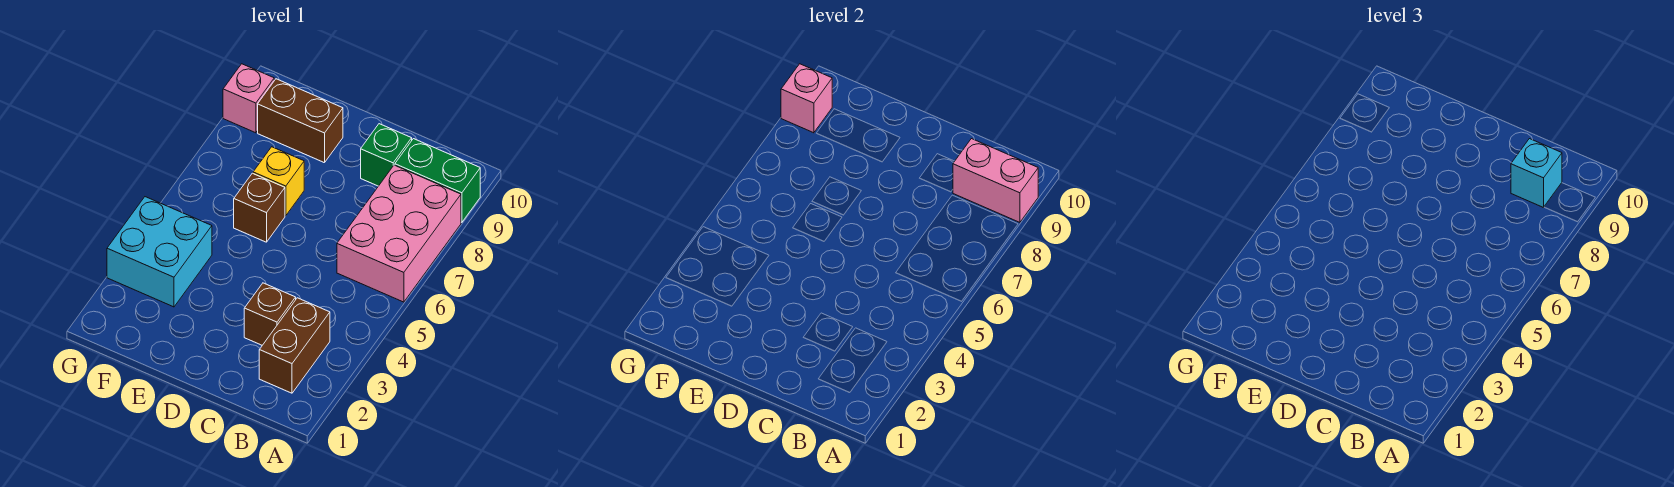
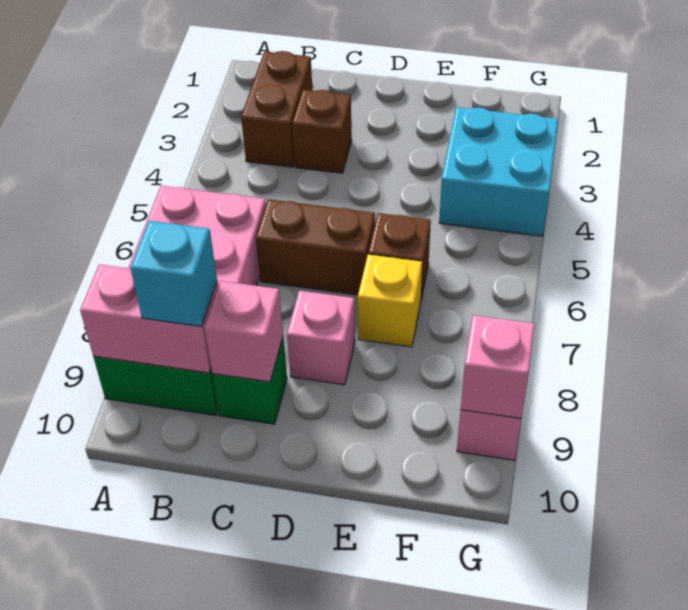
none -> pink brick C9 level 2
none -> pink brick D8 level 1
brown brick E9:F9 level 1 -> brown brick C6:D6 level 1

